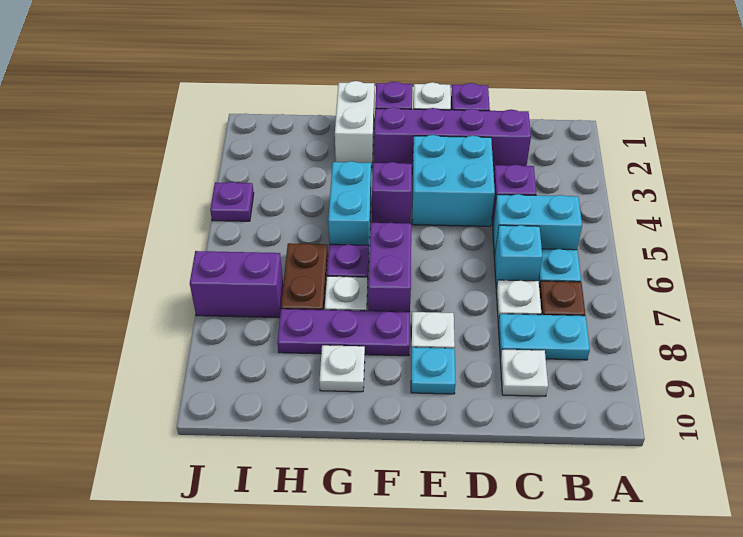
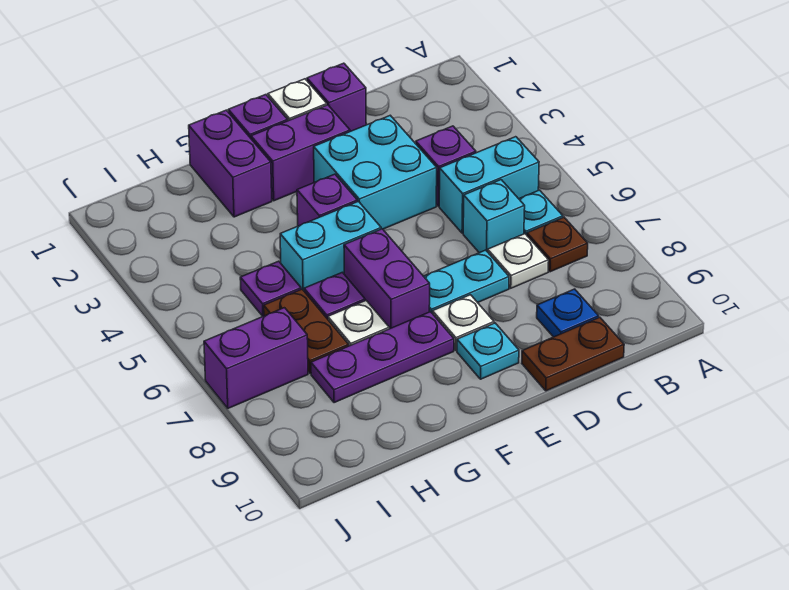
cyan plate B8:C8 level 1 -> cyan plate D7:E7 level 1
purple brick C2:F2 level 1 -> purple brick E2:F2 level 1
white plate C9 level 1 -> blue plate C9 level 1
none -> brown plate C10:D10 level 1
white brick G1:G2 level 1 -> purple brick G1:G2 level 1
cyan brick G4:G5 level 1 -> cyan brick F5:G5 level 1
white plate G9 level 1 -> none
purple plate J4 level 1 -> purple plate H5 level 1

